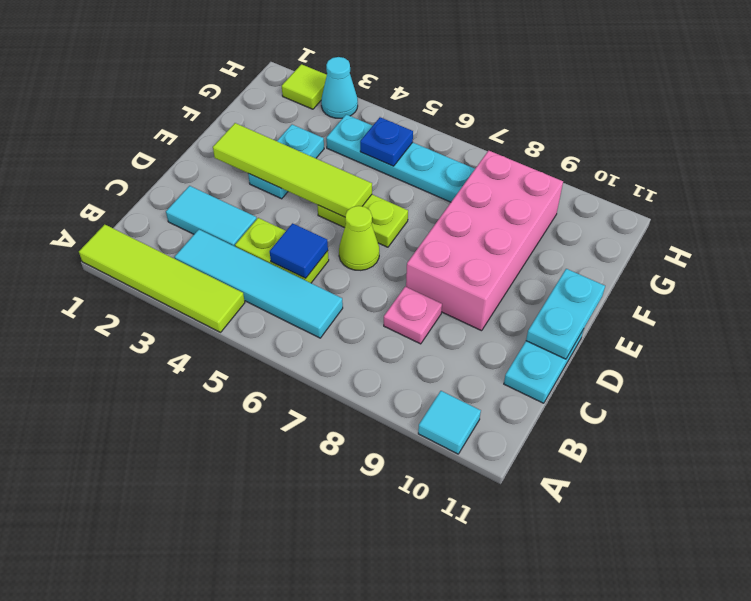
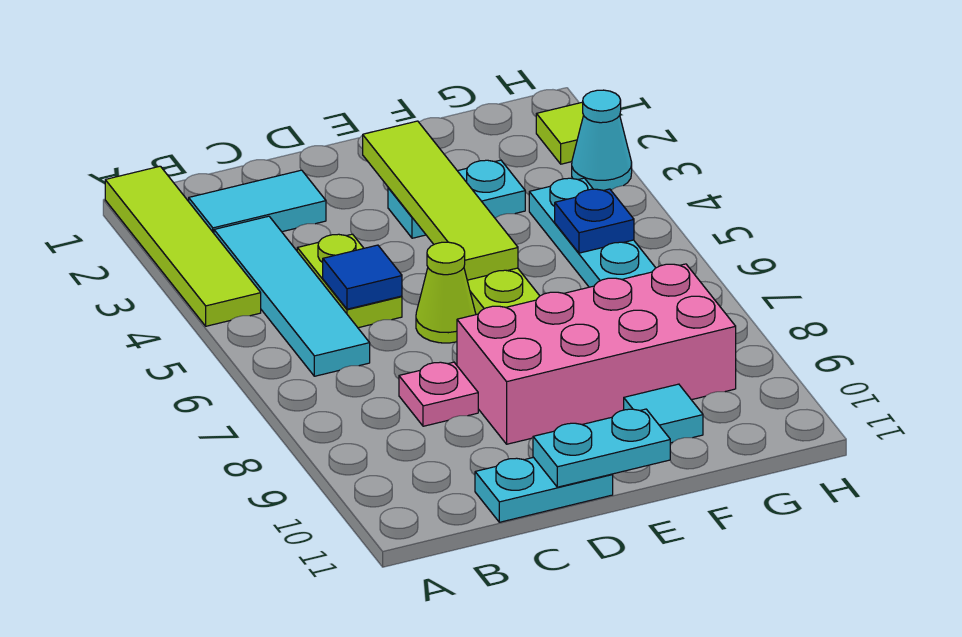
cyan tile A10 level 1 -> cyan tile F10 level 1
cyan tile C2:C3 level 1 -> cyan tile B2:C2 level 1

